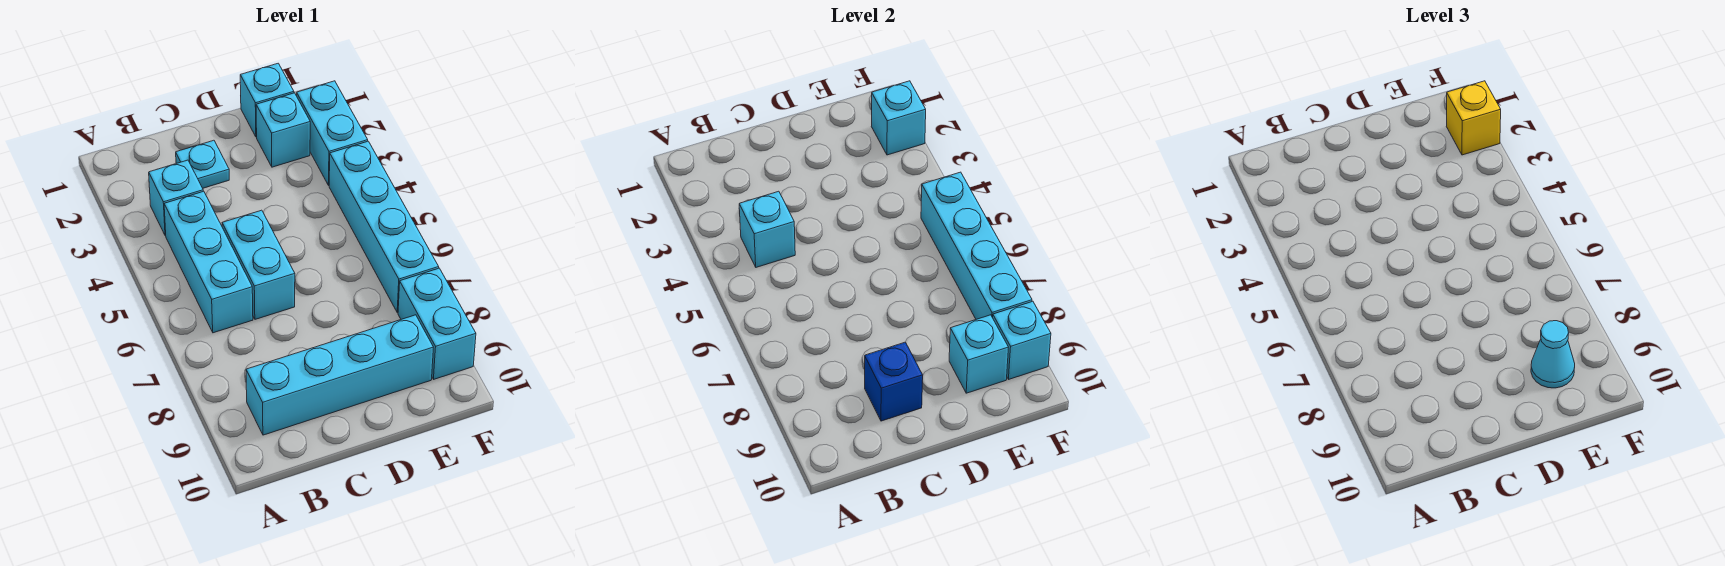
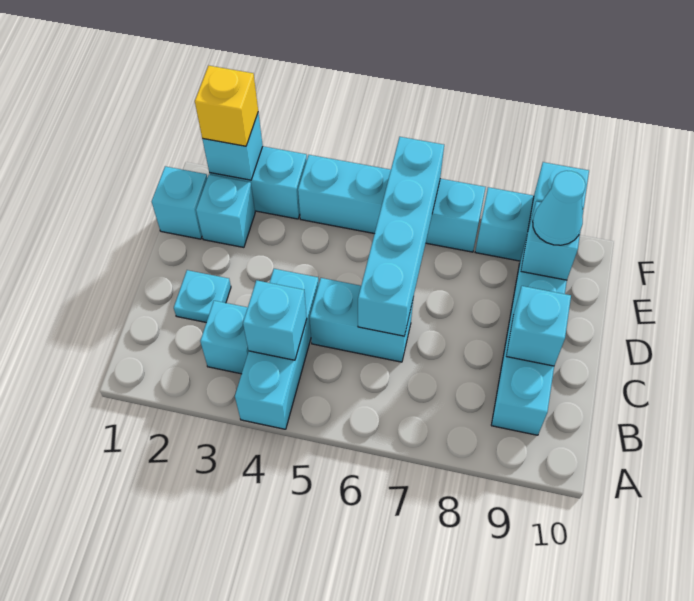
cyan brick B4:B6 level 1 -> cyan brick A4:C4 level 1
blue brick C9 level 2 -> cyan brick C9 level 2
cyan brick F5:F8 level 2 -> cyan brick C6:F6 level 2

